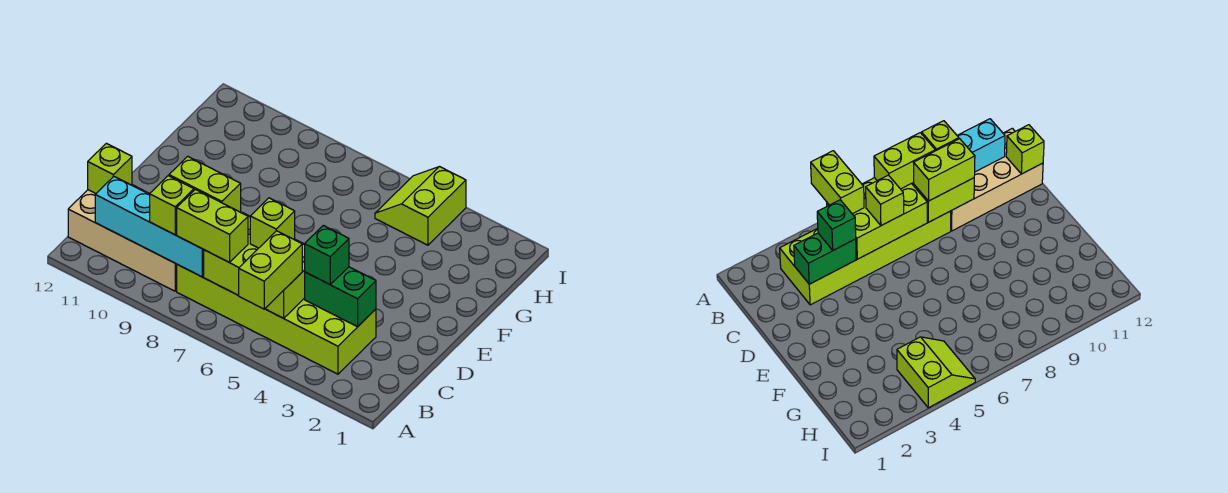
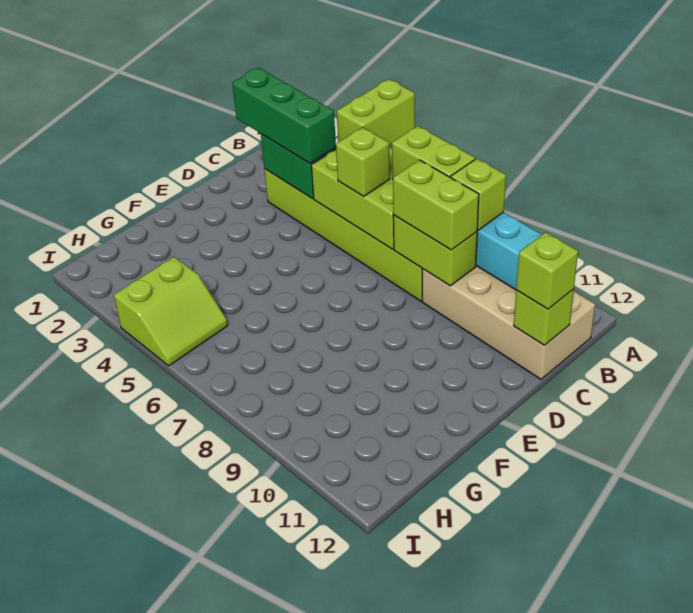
green brick C4 level 3 -> green brick C2:C4 level 3
none -> lime brick C12 level 3

